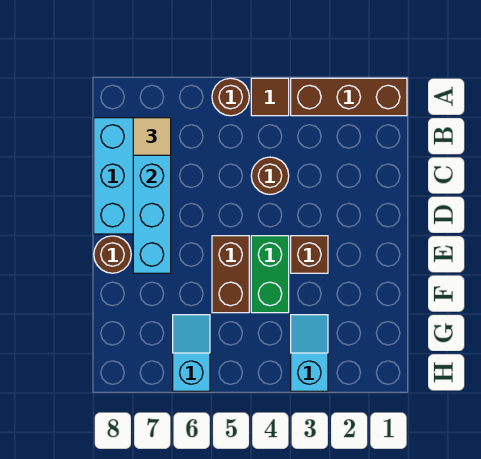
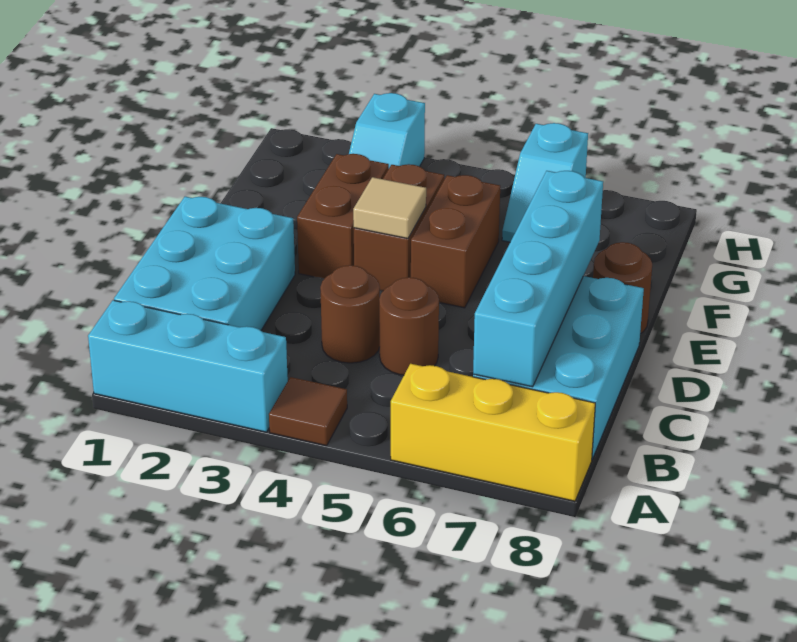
brown brick A1:A3 level 1 -> cyan brick A1:A3 level 1
brown round brick A5 level 1 -> brown round brick C5 level 1
none -> yellow brick A6:A8 level 1
none -> cyan brick B1:D2 level 1
tan tile B7 level 3 -> tan tile E4 level 2
brown brick E3 level 1 -> brown brick E3:F3 level 1
green brick E4:F4 level 1 -> brown brick E4:F4 level 1

